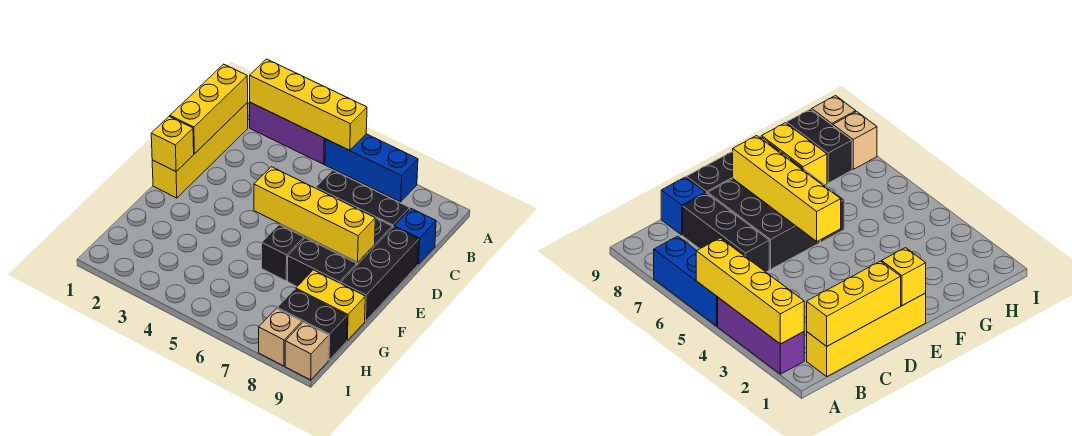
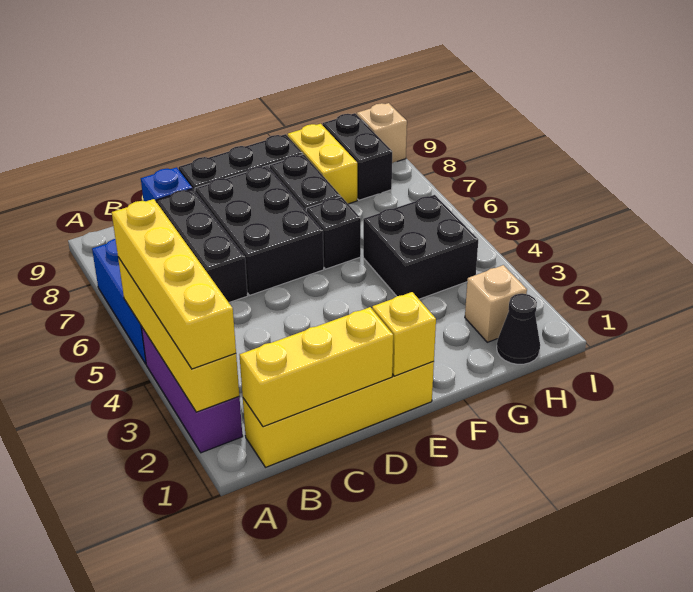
yellow brick E5:E8 level 2 -> yellow brick A2:A5 level 3
none -> black brick G4:H5 level 1
none -> black cone H1 level 1
tan brick I8 level 1 -> tan brick H2 level 1

